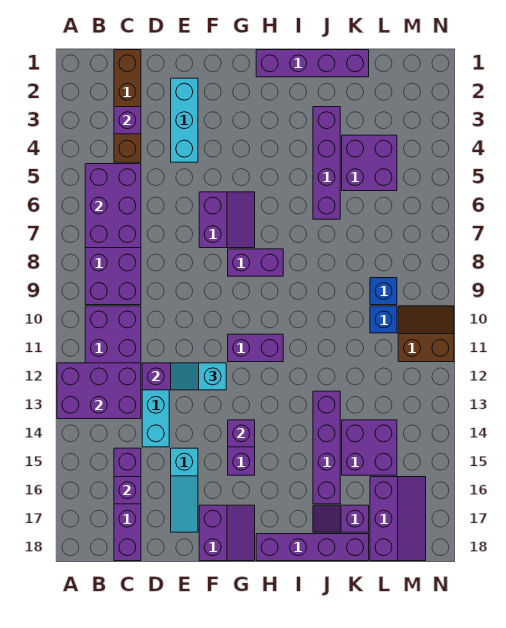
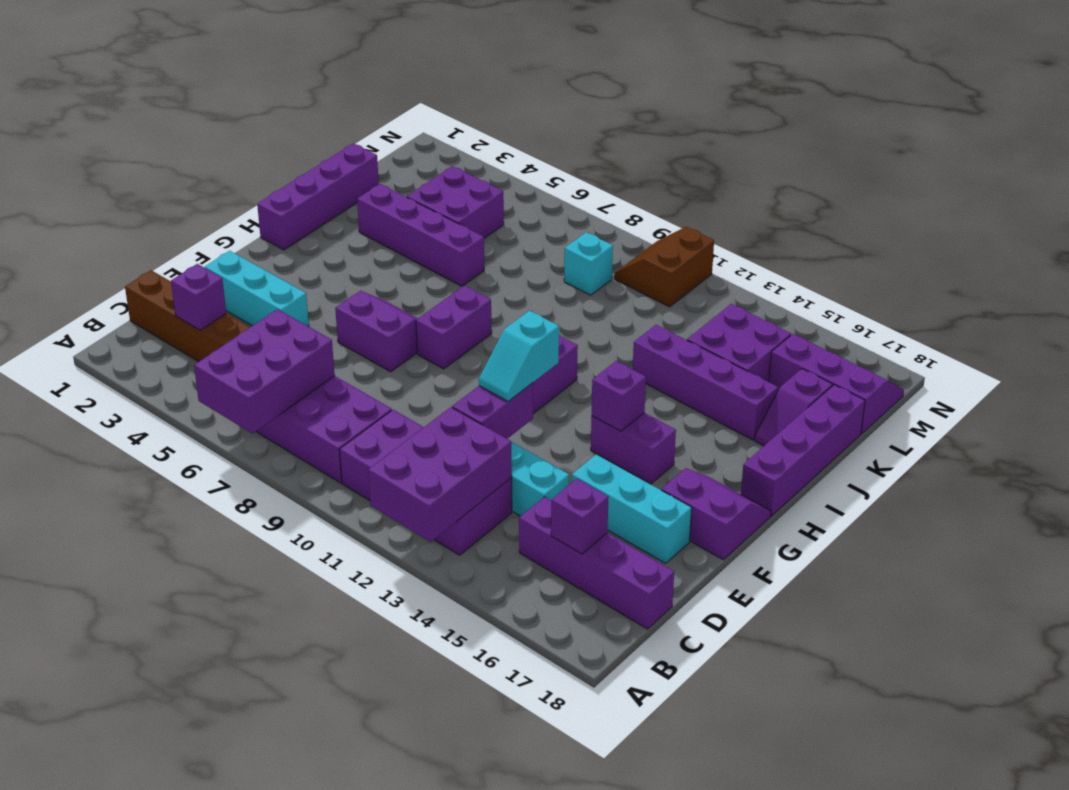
purple brick B5:C7 level 2 -> purple brick A6:C7 level 2
cyan slope E15:E17 level 1 top 15 -> cyan brick E15:E17 level 1
blue brick L9 level 1 -> cyan brick L9 level 1
blue brick L10 level 1 -> none

